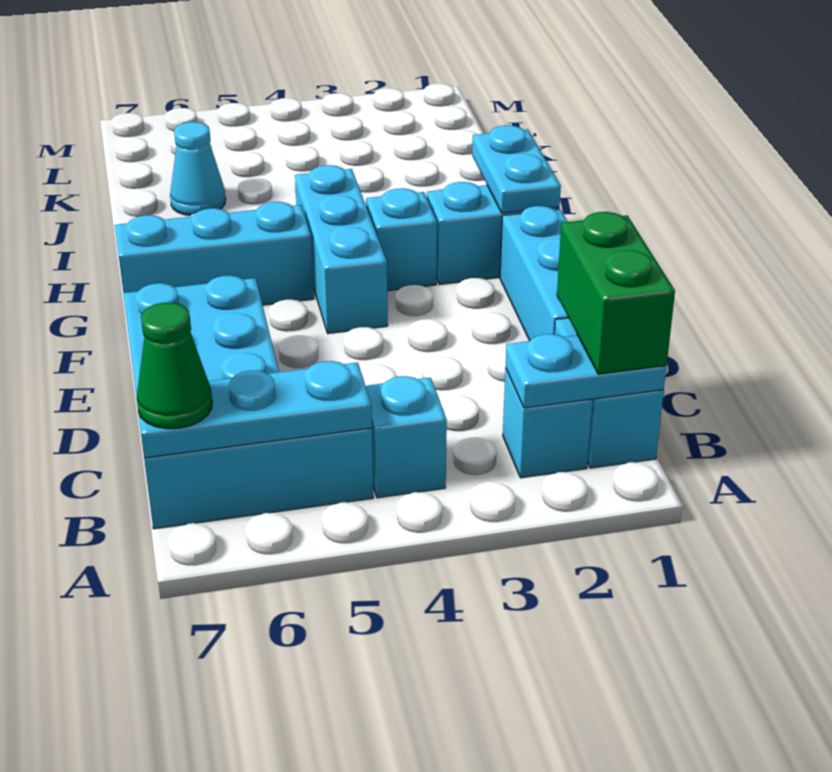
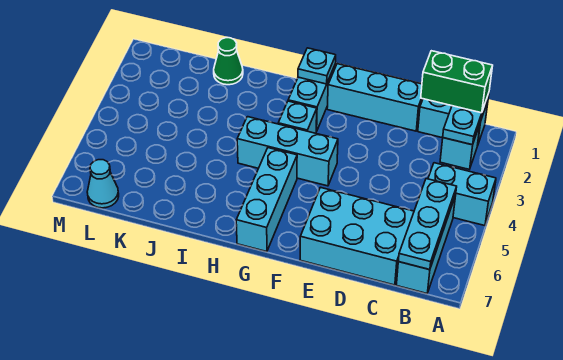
cyan brick B4 level 1 -> cyan brick A4:B4 level 1
green cone B7 level 3 -> green cone J1 level 1
cyan plate G1:H1 level 2 -> cyan plate G1 level 2
cyan cone J6 level 1 -> cyan cone L7 level 1

